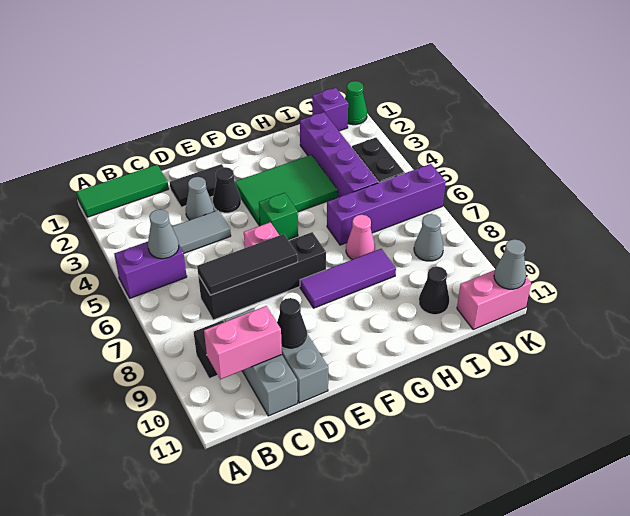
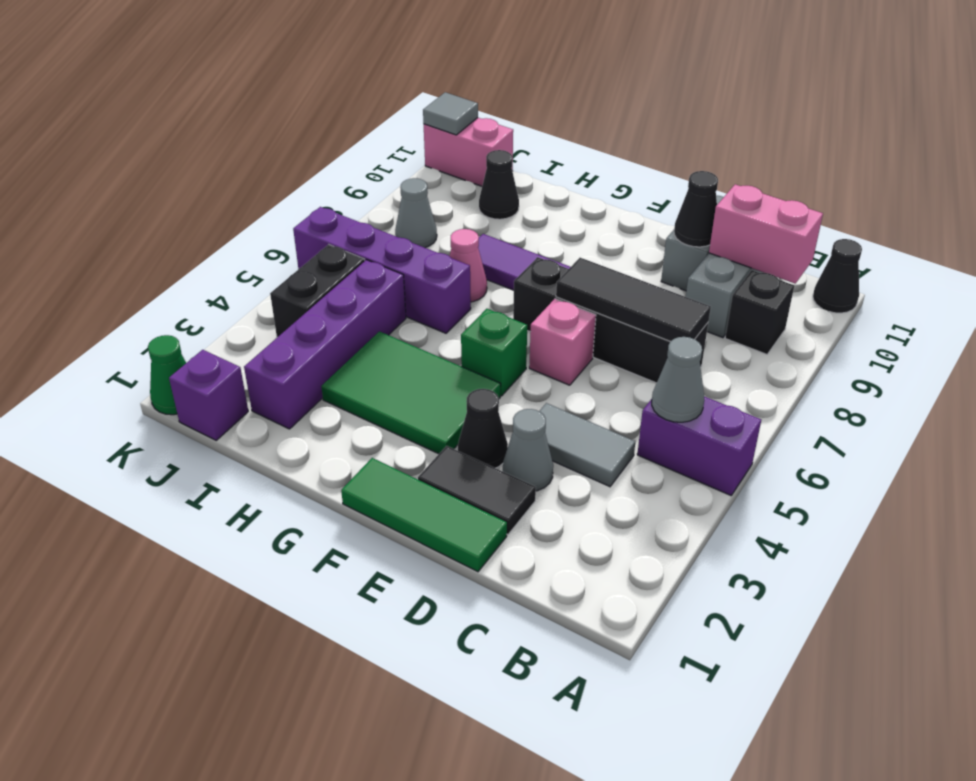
green tile A1:C1 level 1 -> green tile D1:F1 level 1
none -> black cone A11 level 1
grey cone K11 level 2 -> grey tile K11 level 2

